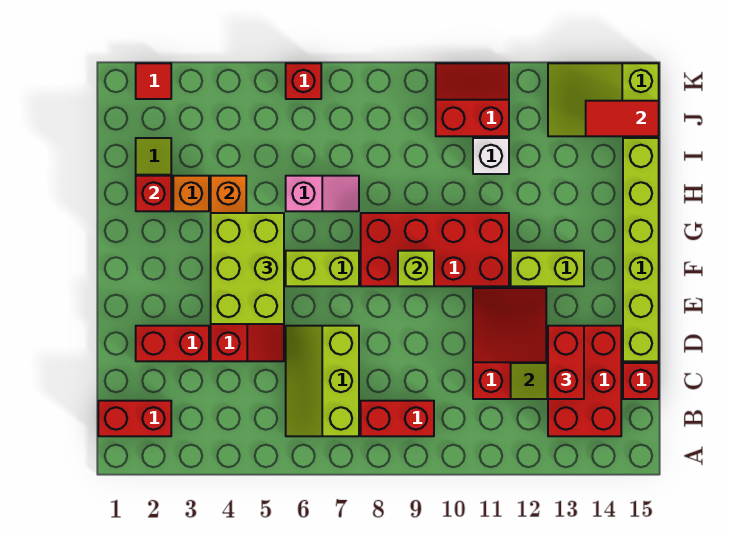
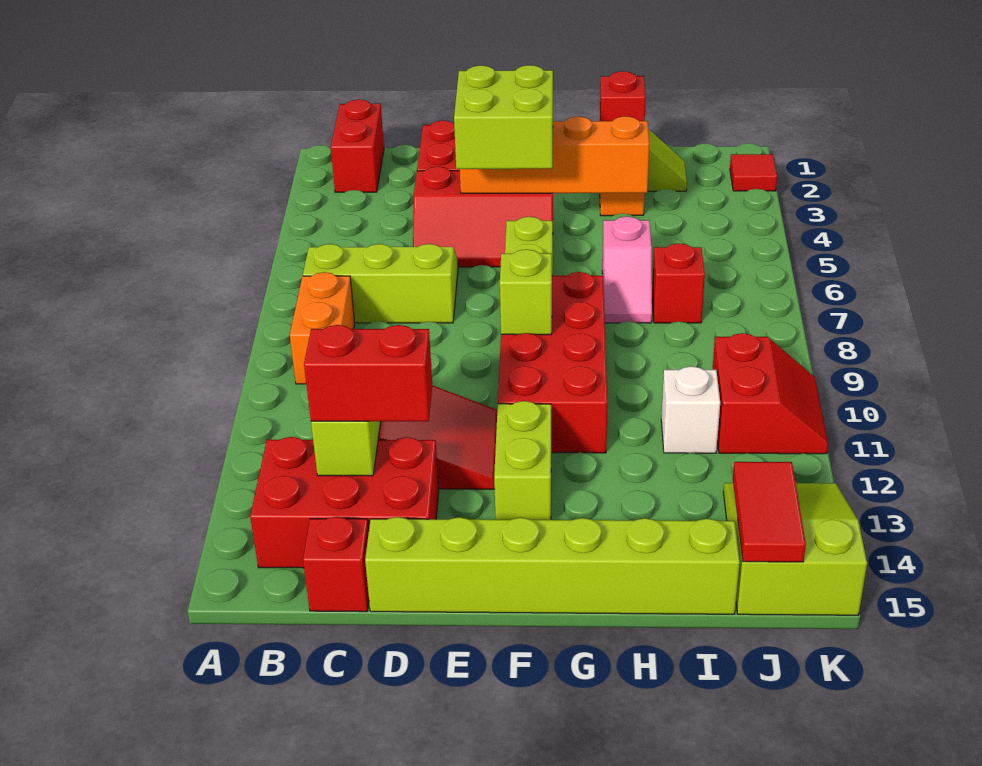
red brick B8:B9 level 1 -> orange brick B8:B9 level 1
lime brick E4:G5 level 3 -> lime brick E4:F5 level 3
red brick K6 level 1 -> red brick I7 level 1

